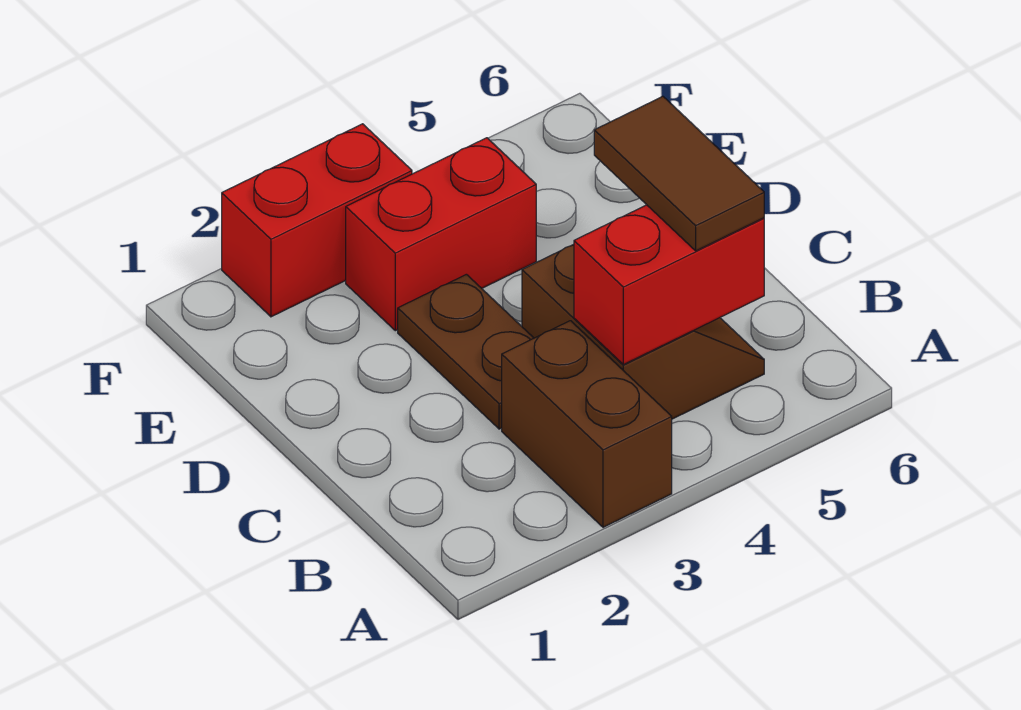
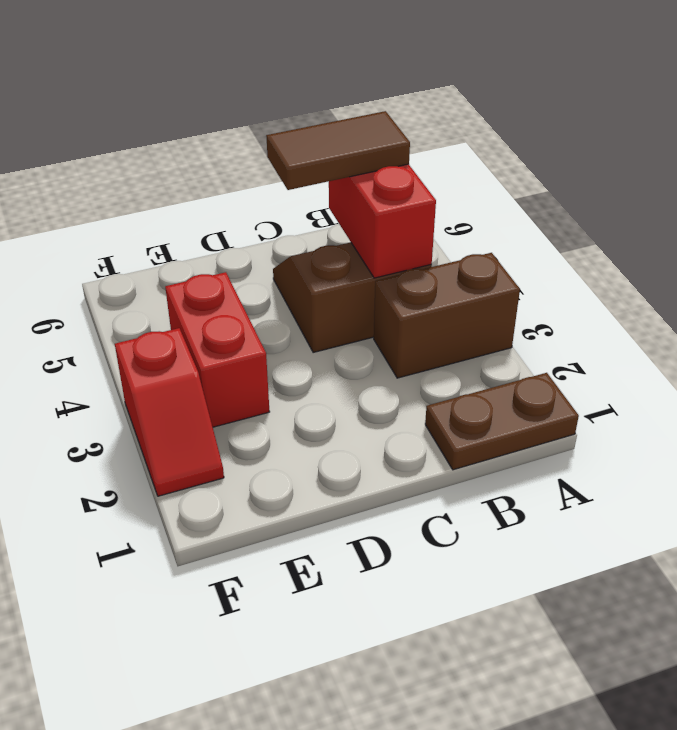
brown plate C3:D3 level 1 -> brown plate A1:B1 level 1
red brick F2:F3 level 1 -> red slope F2:F3 level 1 top 3

